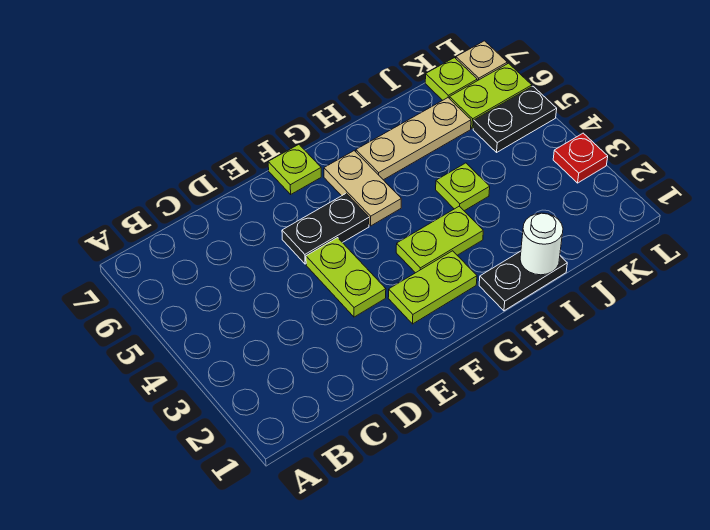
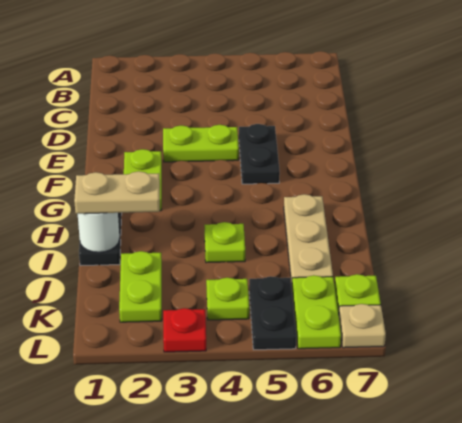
lime plate F7 level 1 -> lime plate K4 level 1
lime plate G3:H3 level 1 -> lime plate J2:K2 level 1
tan plate G5:G6 level 1 -> tan plate I1:I2 level 3

